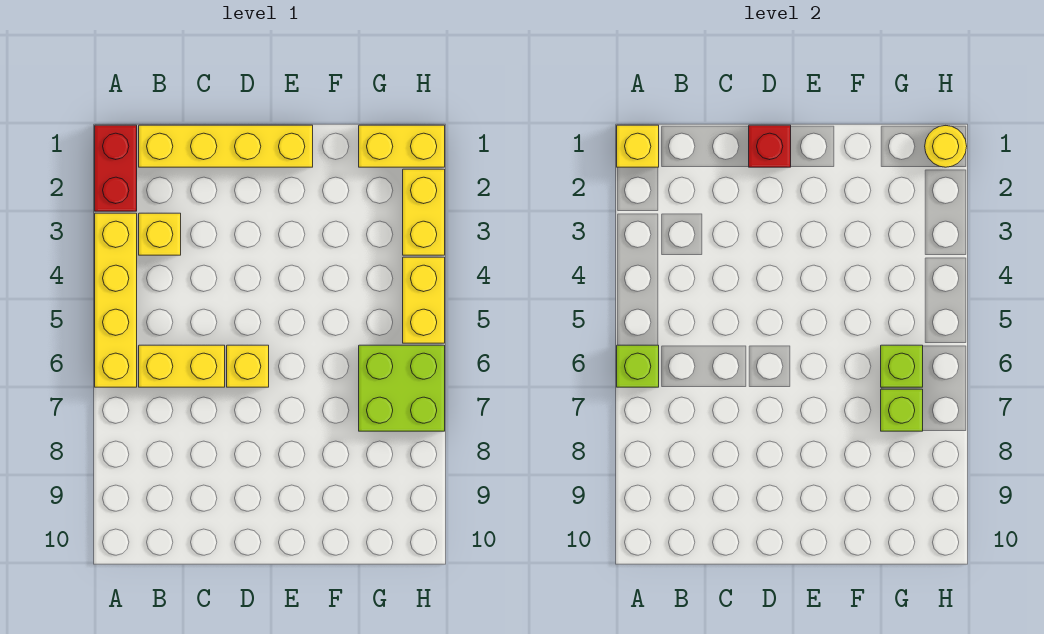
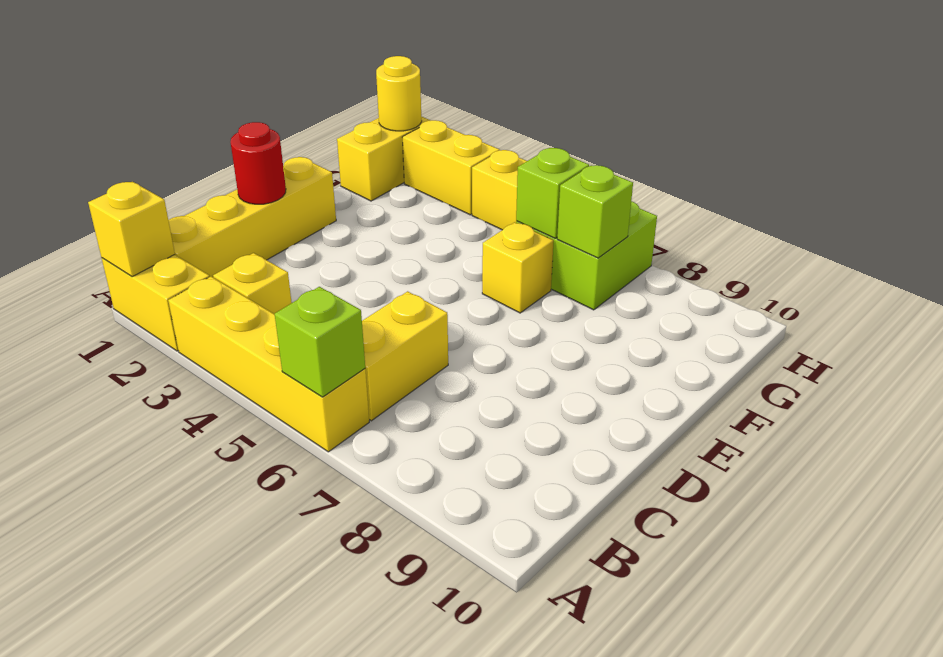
red brick A1:A2 level 1 -> yellow brick A1:A2 level 1
red brick D1 level 2 -> red round brick D1 level 2
yellow brick D6 level 1 -> yellow brick F6 level 1

